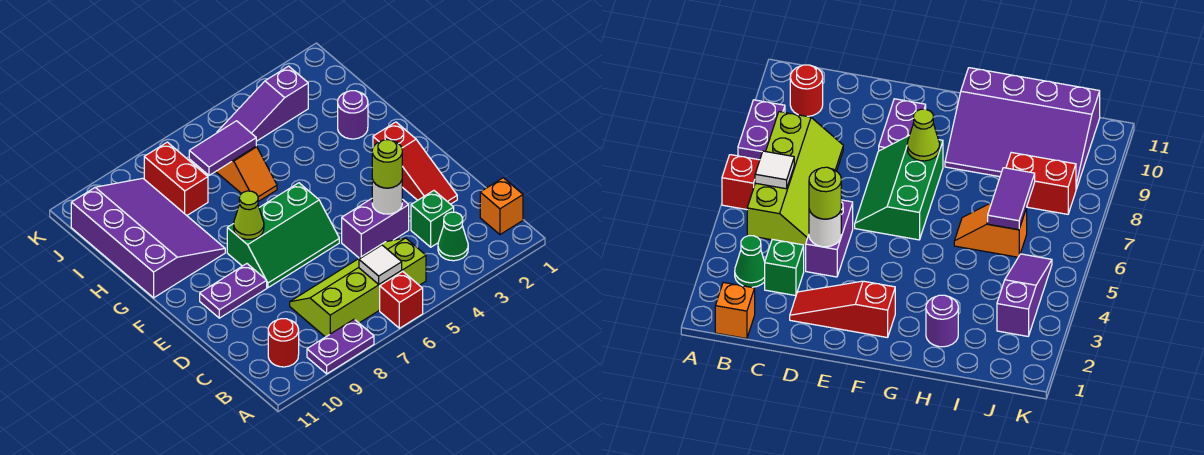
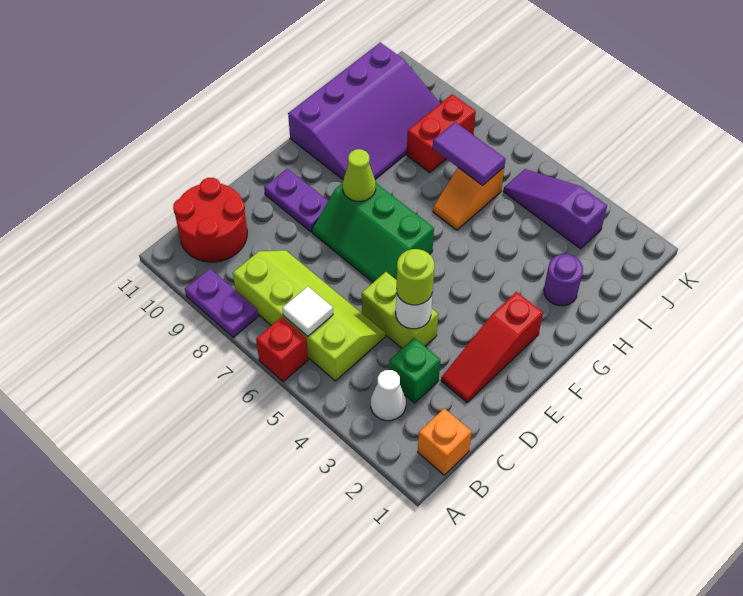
green cone B3 level 1 -> white cone B3 level 1
red round brick B10 level 1 -> red round brick B10:C11 level 1
purple brick D4:D5 level 1 -> lime brick D4:D5 level 1

